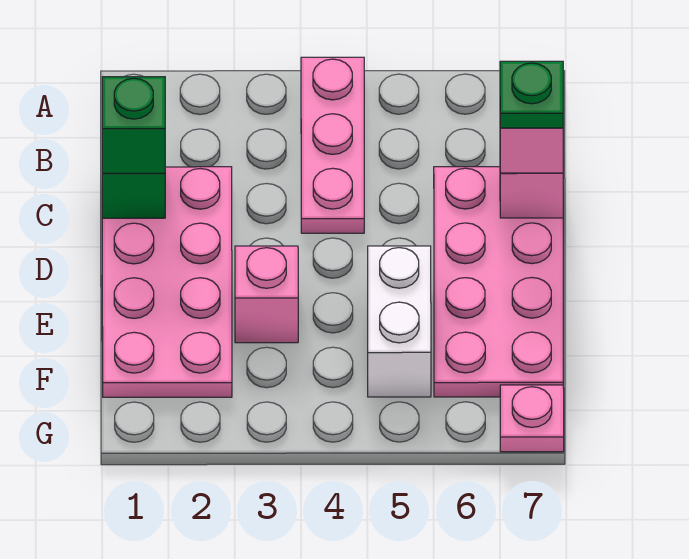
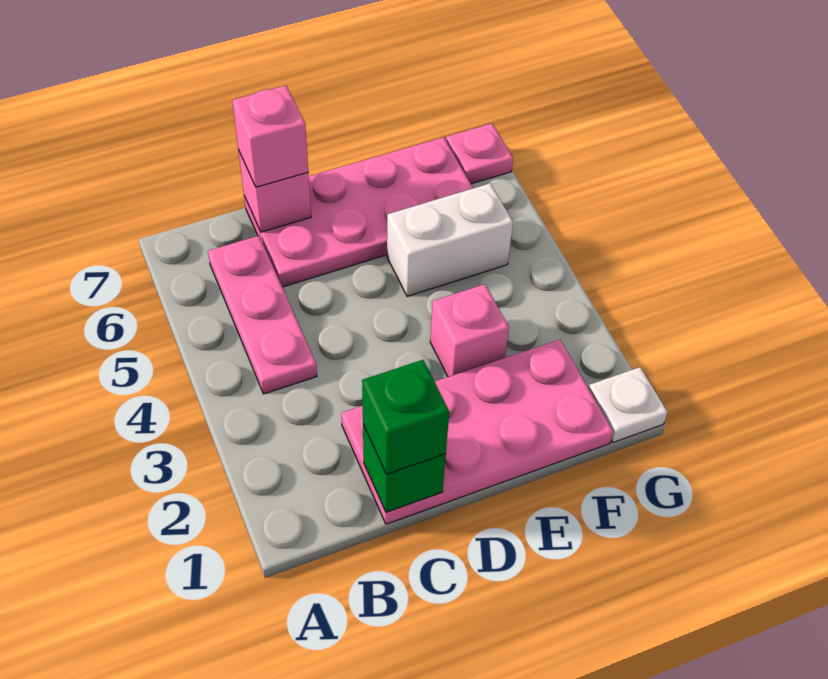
pink plate A4:C4 level 1 -> pink plate B4:B6 level 1
green plate C7 level 4 -> none
none -> white plate G1 level 1

